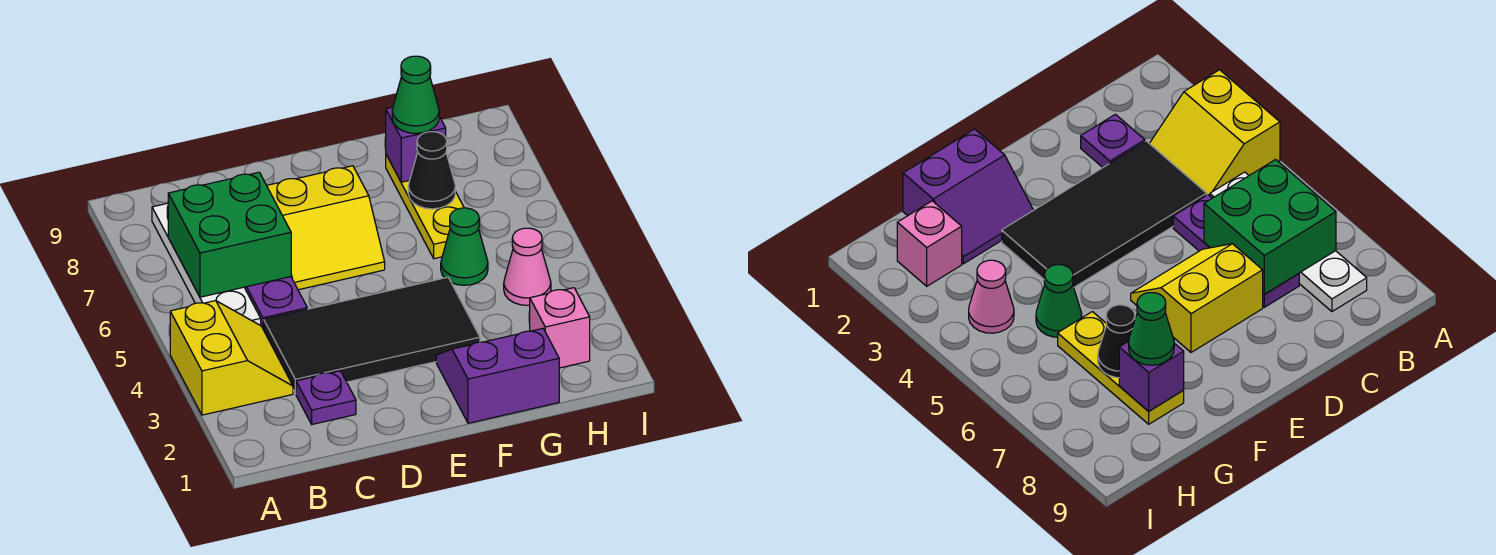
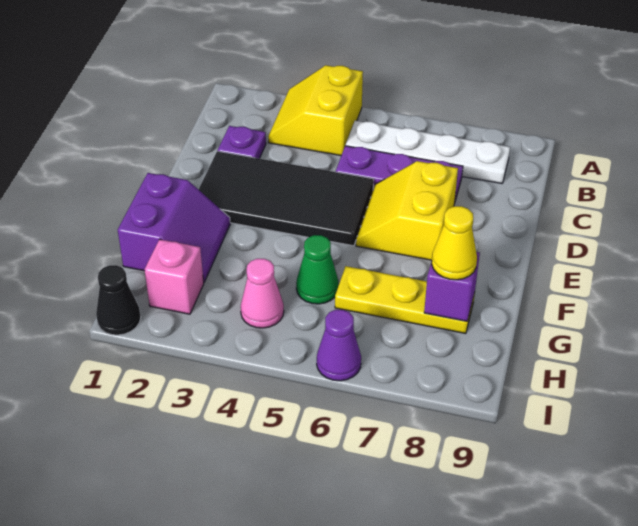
yellow slope A3:B4 level 1 top A -> yellow slope A3:B4 level 1 top 4
green brick B6:C7 level 2 -> none
black tile C3:F4 level 1 -> black tile D2:E5 level 1
black cone G7 level 2 -> black cone I1 level 1
green cone G8 level 3 -> yellow cone G8 level 3
none -> purple cone I6 level 1

